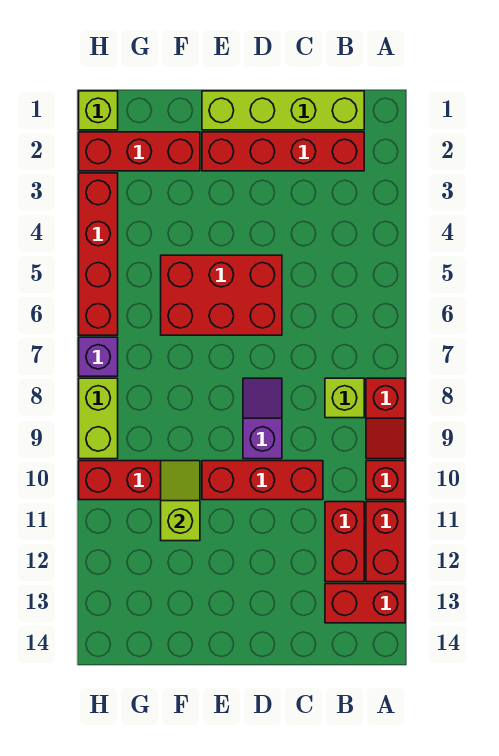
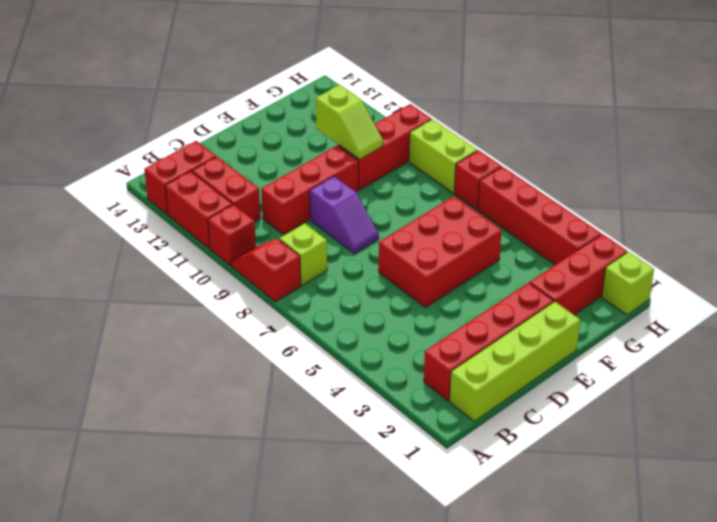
purple brick H7 level 1 -> red brick H7 level 1

